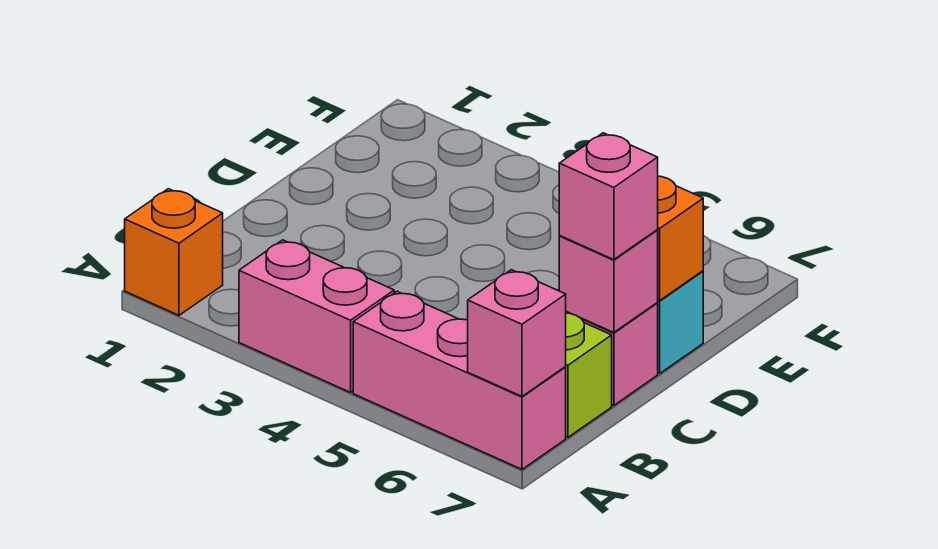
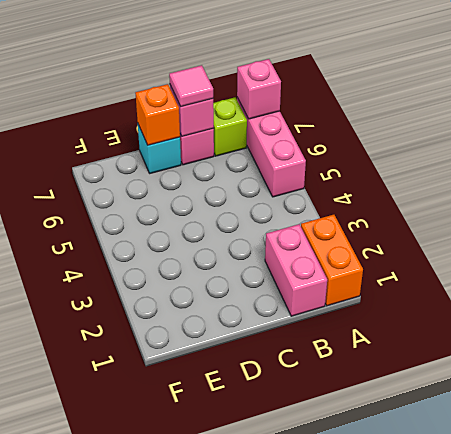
orange brick A1 level 1 -> orange brick A1:A2 level 1
pink brick A3:A4 level 1 -> pink brick B1:B2 level 1
pink brick C7 level 3 -> pink tile C7 level 3

